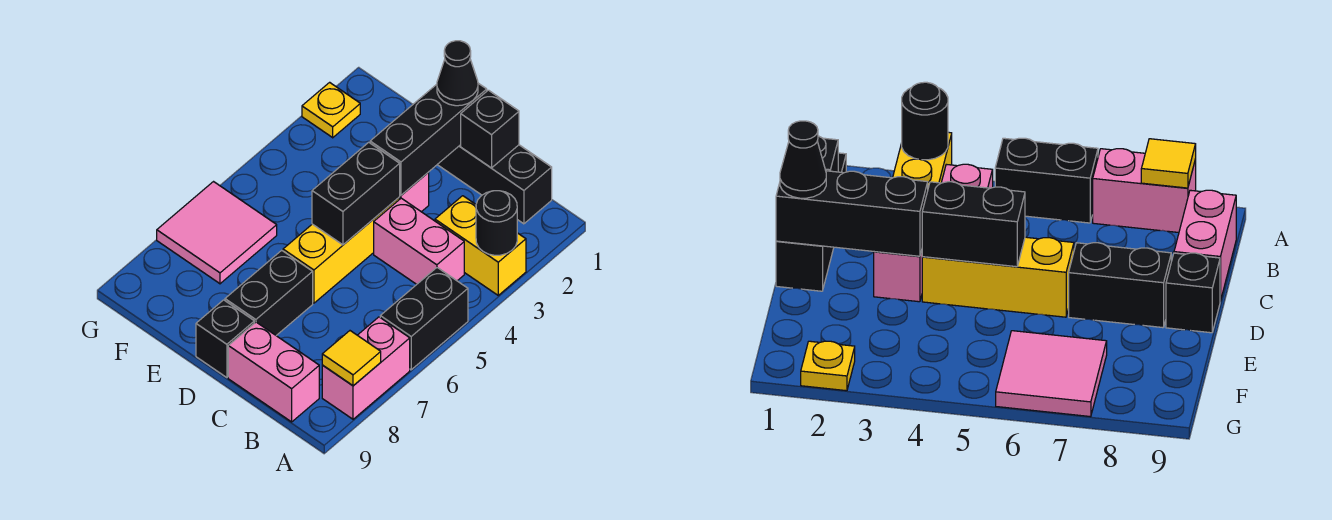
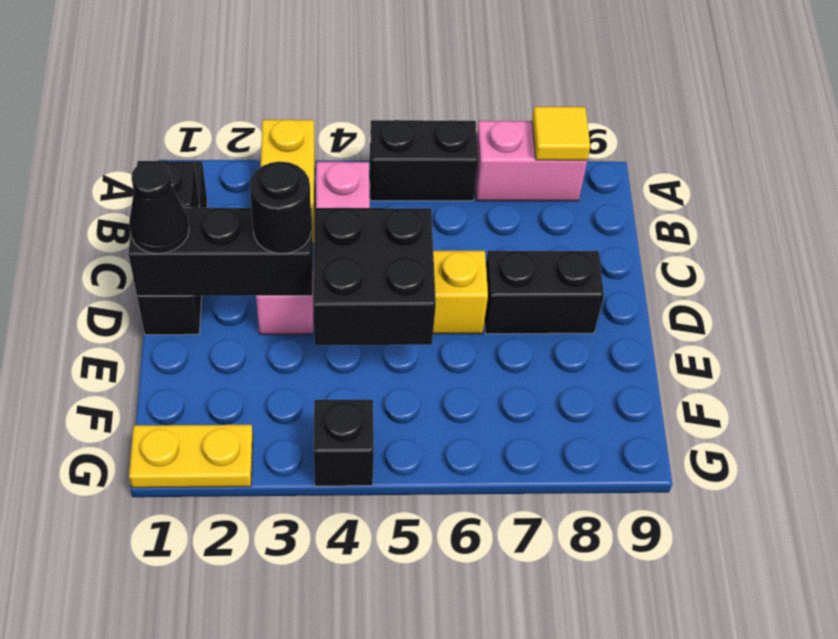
black round brick A3 level 2 -> black round brick D3 level 3
pink brick B9:C9 level 1 -> none
black brick D4:D5 level 2 -> black brick D4:E5 level 2
black brick D9 level 1 -> black brick G4 level 1
pink tile F6:G7 level 1 -> none
yellow plate G2 level 1 -> yellow plate G1:G2 level 1

